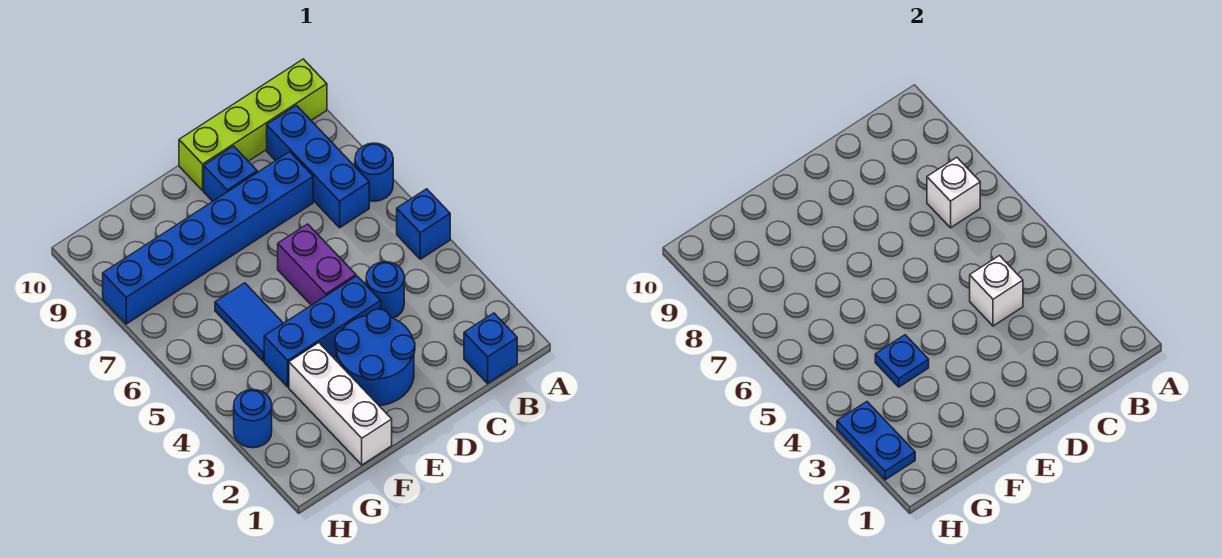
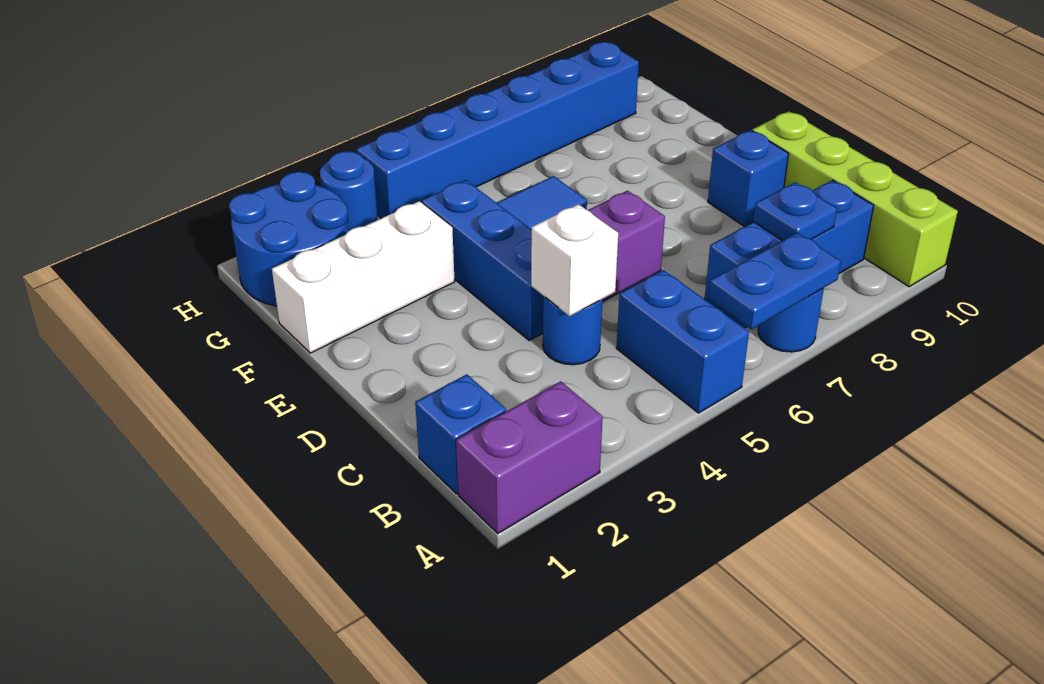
none -> purple brick A1:A2 level 1
blue brick A5 level 1 -> blue brick A5:B5 level 1
white brick B7 level 2 -> none
blue brick C8:H8 level 1 -> blue brick H4:H9 level 1
blue round brick D2:E3 level 1 -> blue round brick G1:H2 level 1
blue plate F4 level 2 -> blue plate B8 level 2
blue plate H2:H3 level 2 -> blue plate A6:A7 level 2

